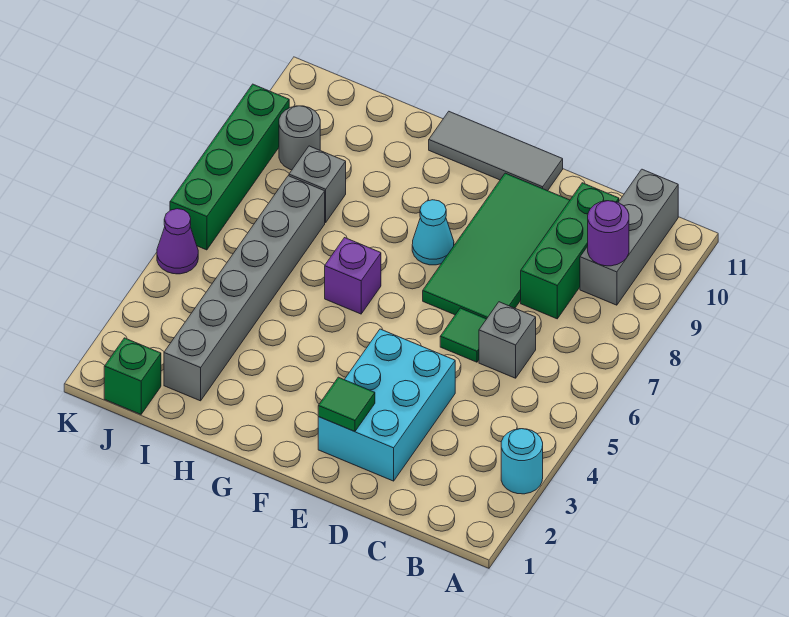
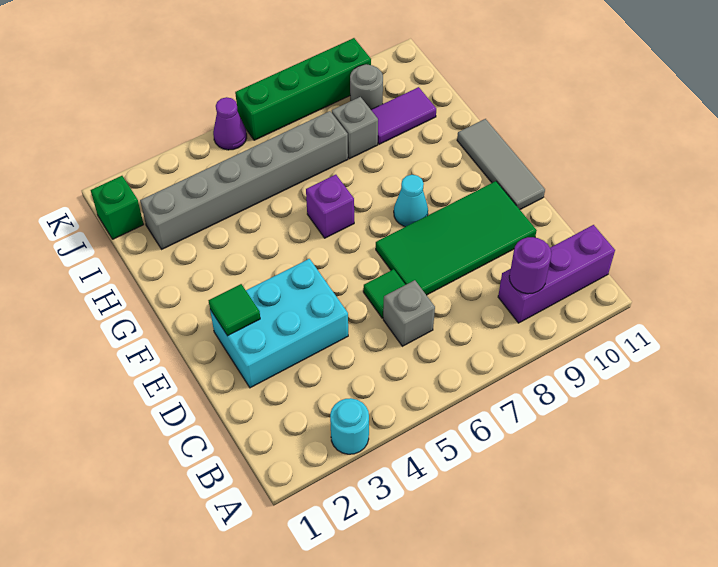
grey brick B9:B11 level 1 -> purple brick B9:B11 level 1
green brick C8:C10 level 1 -> none
none -> purple tile I9:I10 level 1

